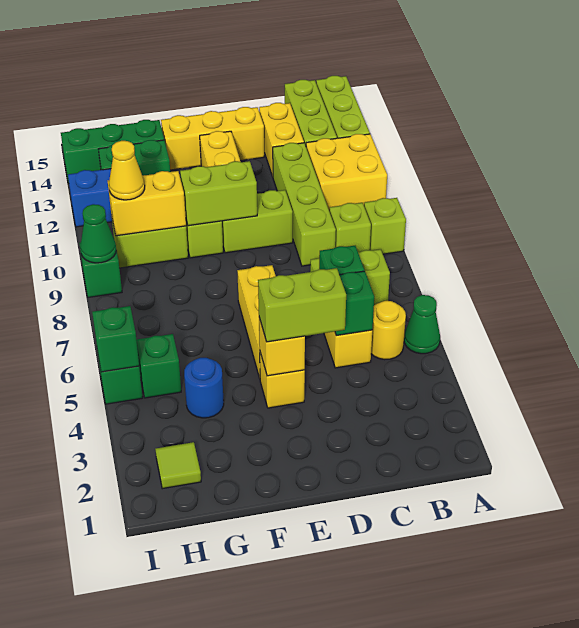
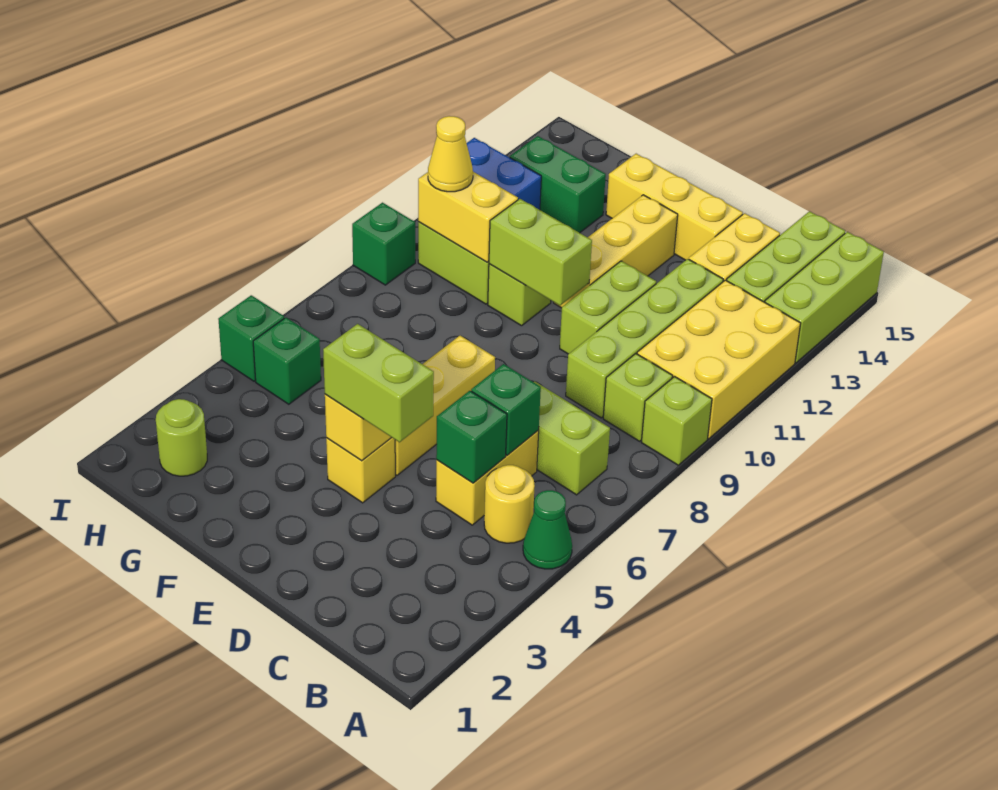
yellow brick A11:B12 level 1 -> yellow brick A10:B12 level 1
lime brick D10:E10 level 1 -> lime brick D10:D11 level 1
blue round brick G4 level 1 -> none
green brick G14:I14 level 1 -> none
lime tile H2 level 1 -> lime round brick H2 level 1
green brick I5 level 2 -> none
green cone I9 level 2 -> none

